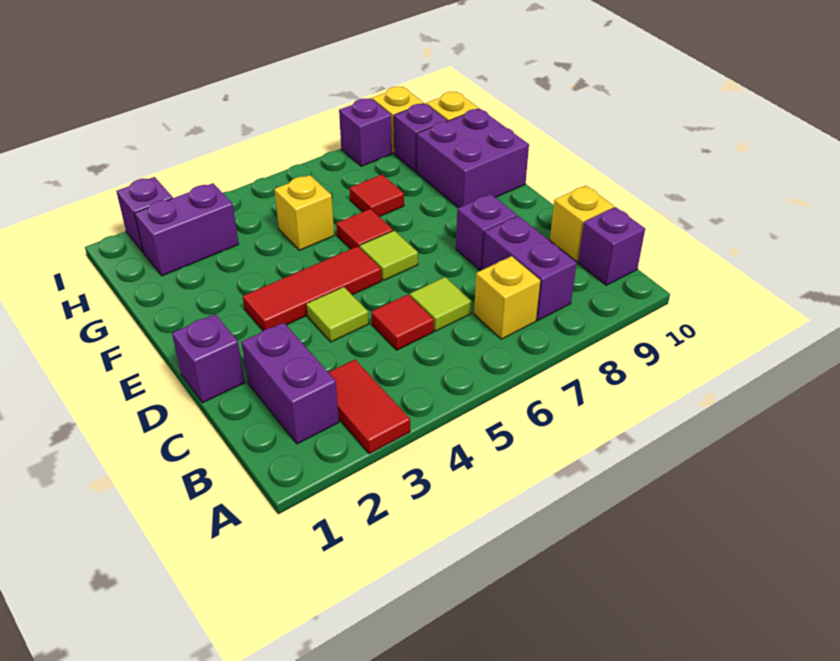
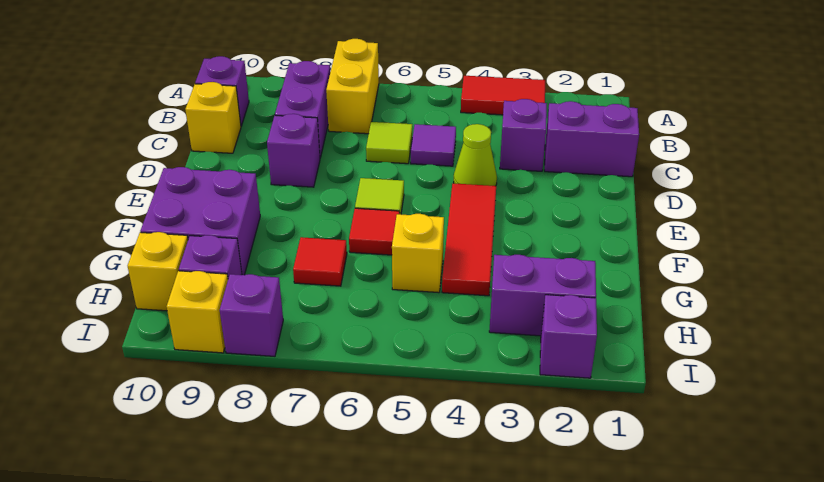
red tile A3:B3 level 1 -> red tile A3:A4 level 1
purple brick B2:C2 level 1 -> purple brick C1:C2 level 1
yellow brick B7 level 1 -> yellow brick A7:B7 level 1
red tile C5 level 1 -> purple tile C5 level 1
purple brick D1 level 1 -> purple brick C3 level 1
lime tile D4 level 1 -> lime cone D4 level 1
red tile E3:E5 level 1 -> red tile E4:G4 level 1

